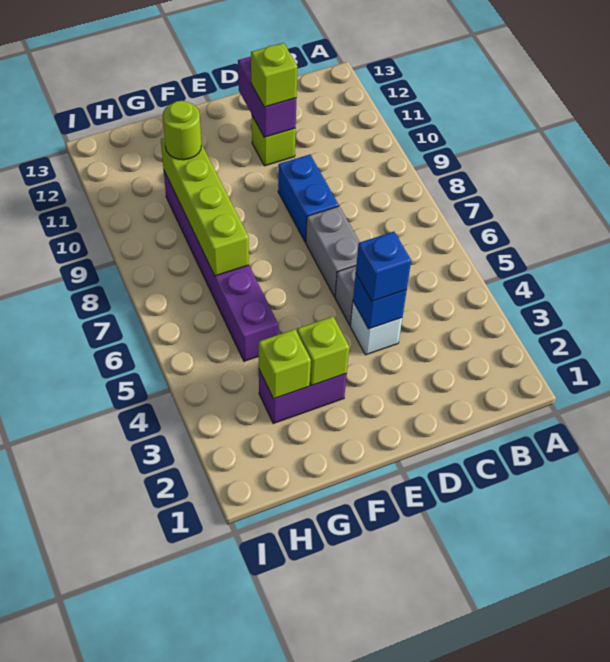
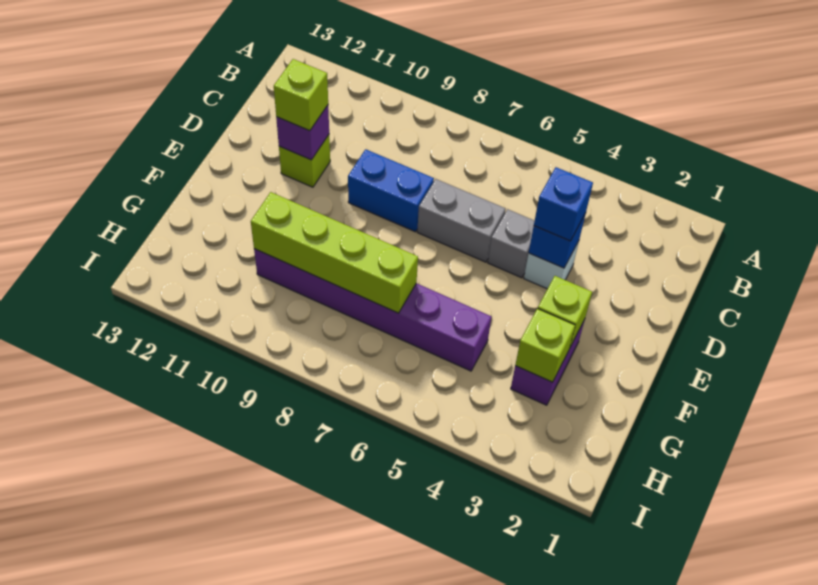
purple brick D11:D12 level 2 -> purple brick D11 level 2
lime round brick G10 level 3 -> none

